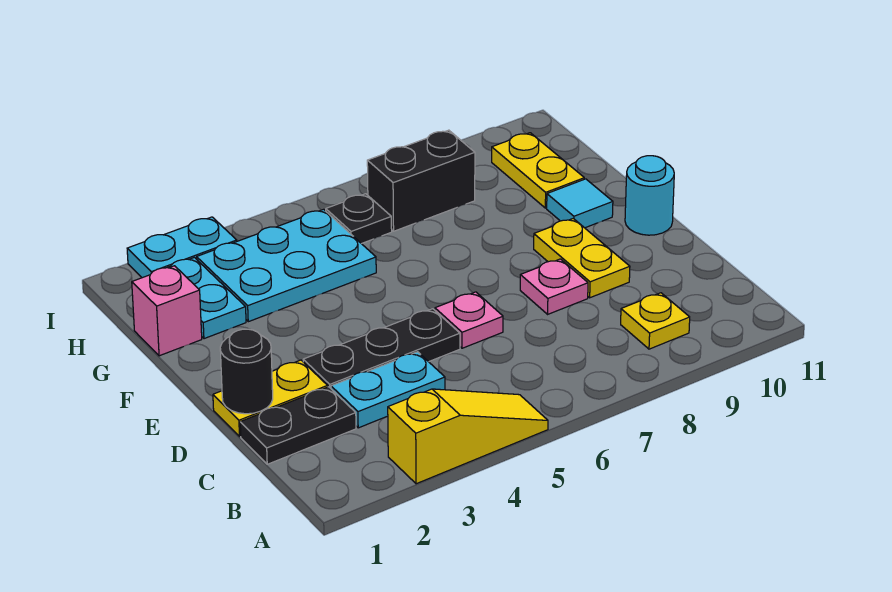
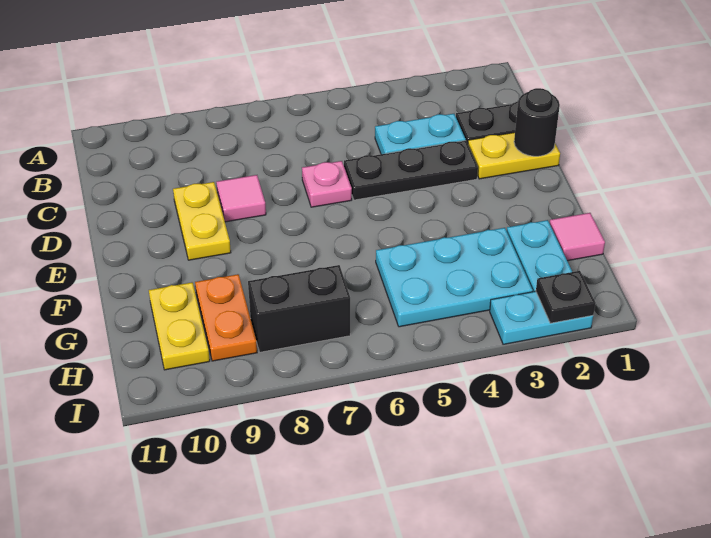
yellow slope A3:A5 level 1 top 3 -> none
yellow plate B9 level 1 -> none
pink plate D8 level 1 -> pink tile D8 level 1
cyan round brick E11 level 1 -> none
cyan tile F10 level 1 -> none
pink brick G1 level 1 -> pink tile G1 level 1
none -> orange plate G9:H9 level 1
black plate H6 level 1 -> black plate I2 level 2

